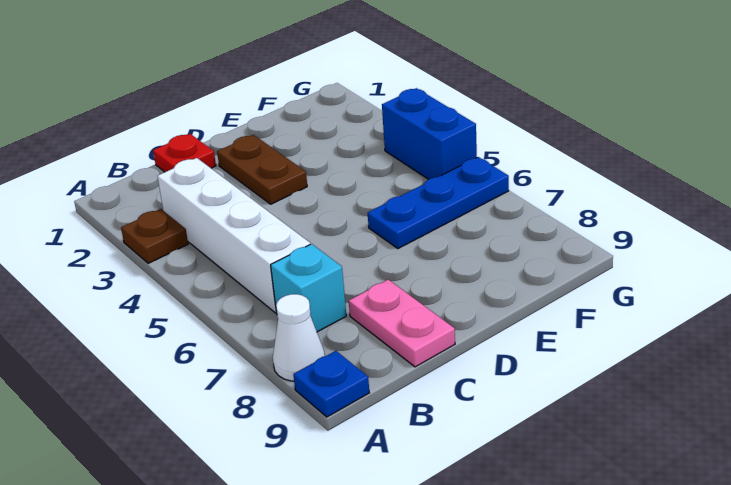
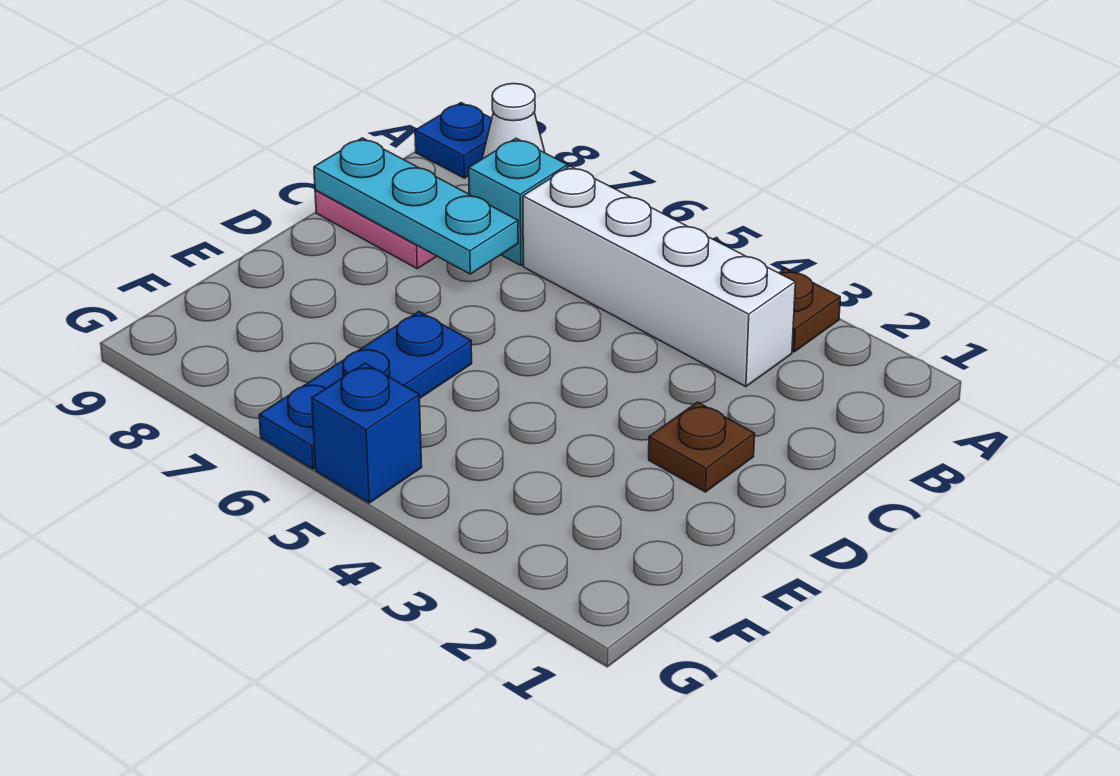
red plate C1 level 1 -> none
none -> cyan plate C7:C9 level 2
brown plate D2:D3 level 1 -> brown plate D2 level 1
blue brick G4:G5 level 1 -> blue brick G5 level 1

